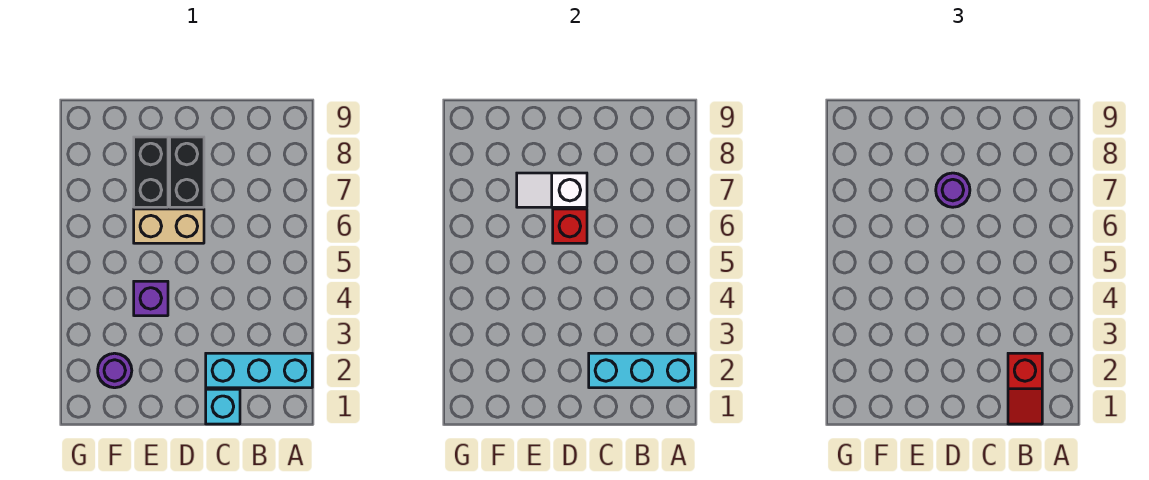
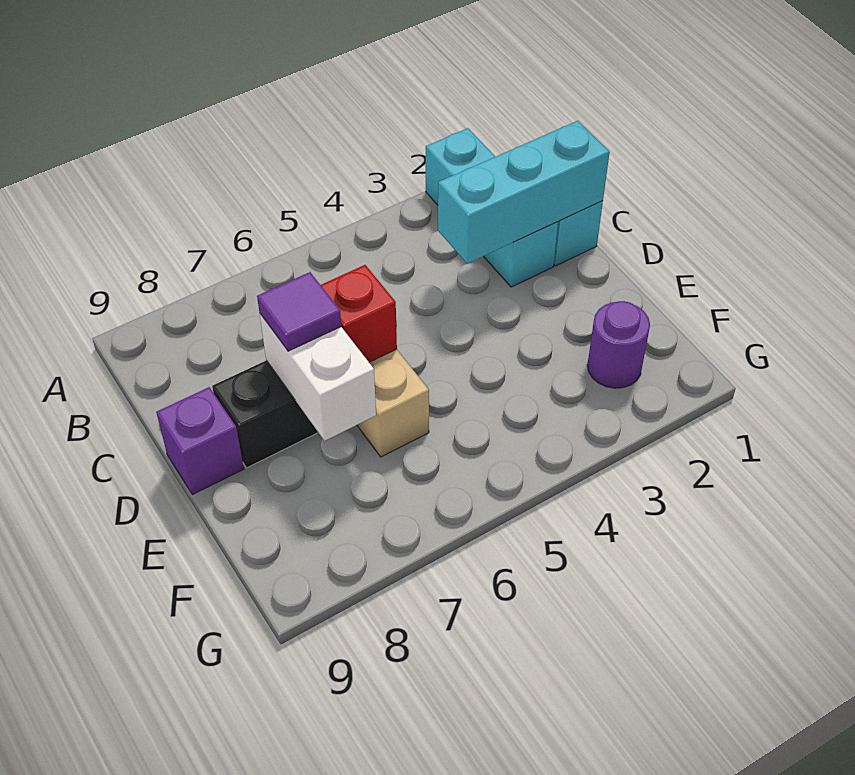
cyan brick A2:C2 level 2 -> cyan brick C1:C3 level 2
red slope B1:B2 level 3 top 2 -> none
white slope D7:E7 level 2 top D -> white brick D7:E7 level 2
purple round brick D7 level 3 -> purple tile D7 level 3
purple brick E4 level 1 -> purple brick D9 level 1
black brick E7:E8 level 1 -> none

